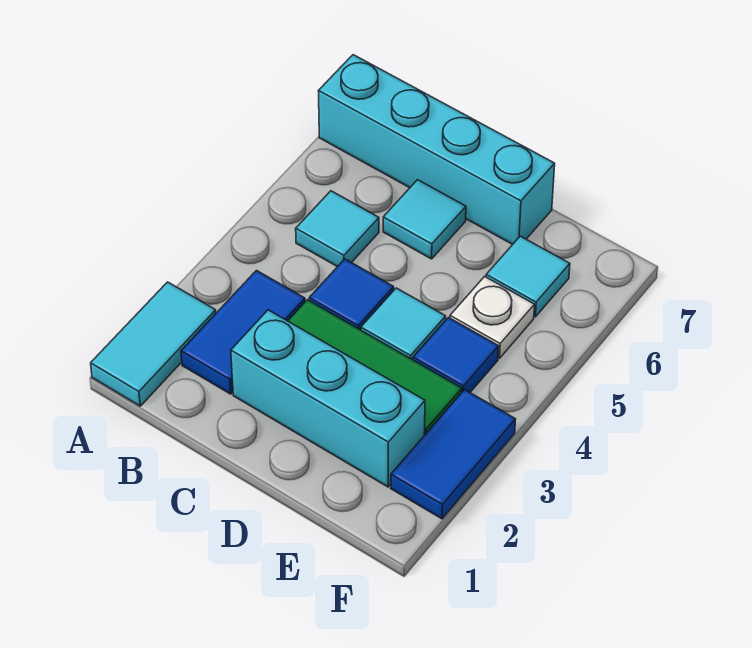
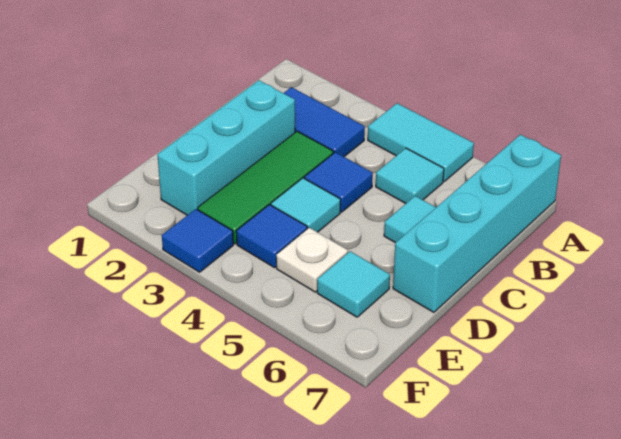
cyan tile A1:A2 level 1 -> cyan tile A4:A5 level 1
blue tile F2:F3 level 1 -> blue tile F3 level 1

